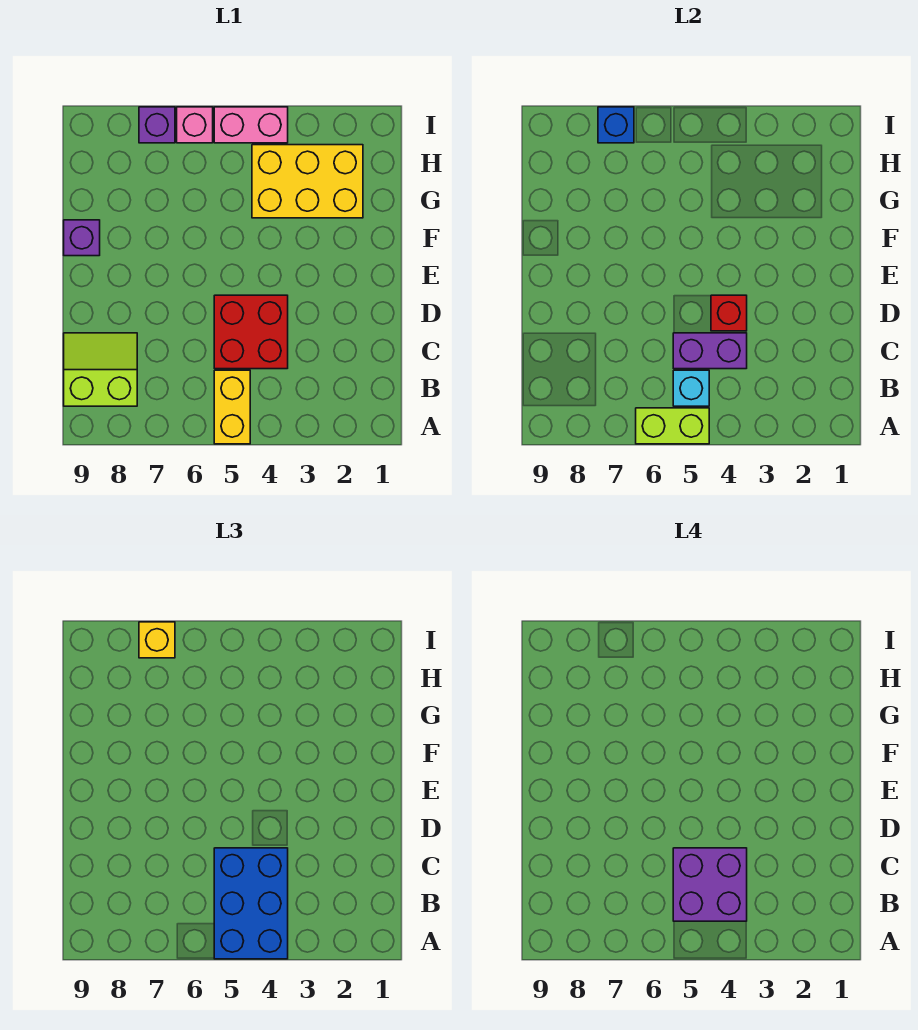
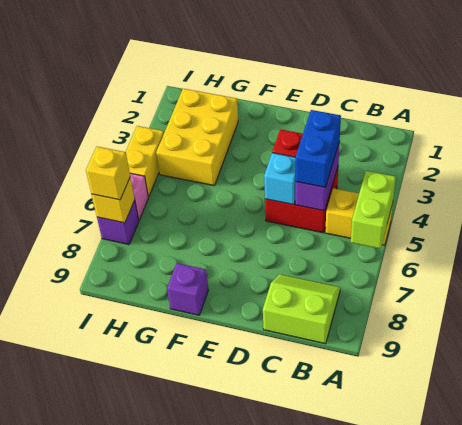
blue brick A4:C5 level 3 -> blue brick C4:C5 level 3
purple brick B4:C5 level 4 -> none
cyan brick B5 level 2 -> cyan brick D5 level 2
lime slope B8:C9 level 1 top B -> lime slope B8:C9 level 1 top 9
pink brick I4:I5 level 1 -> yellow brick I4:I5 level 1
blue brick I7 level 2 -> yellow brick I7 level 2

